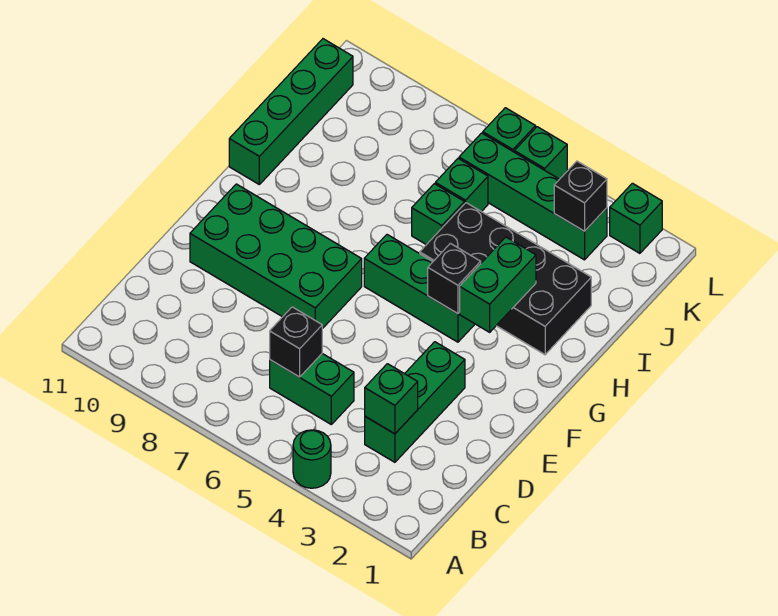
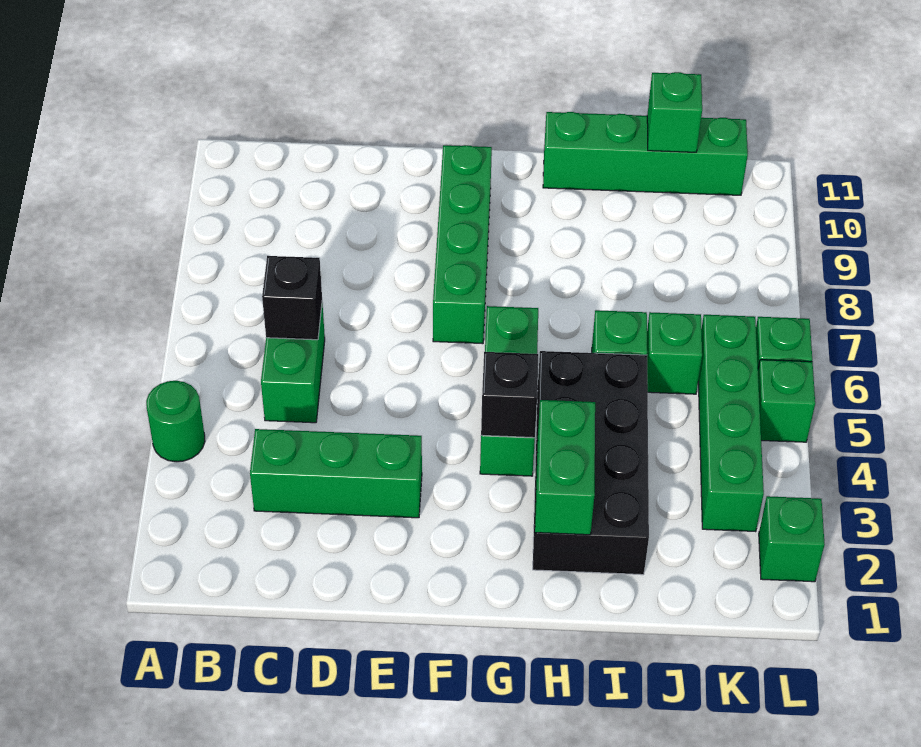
green brick C3 level 2 -> green brick J11 level 2
green brick E7:F10 level 1 -> green brick F7:F10 level 1
green brick G3:H3 level 2 -> green brick H2:H3 level 2
black brick K3 level 2 -> none

